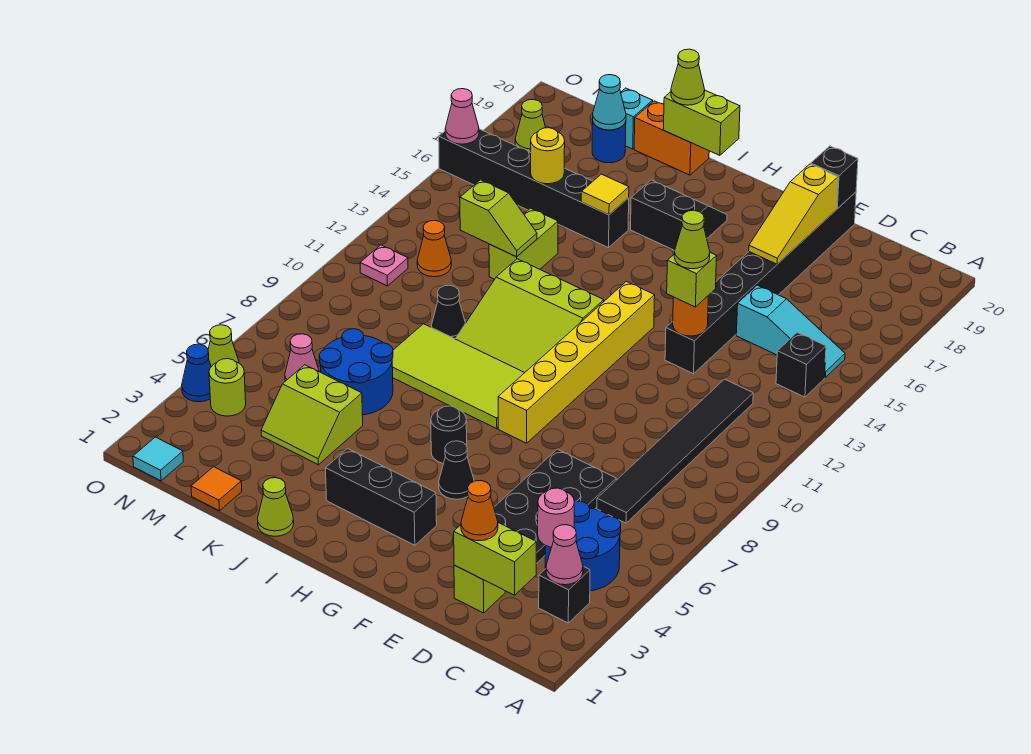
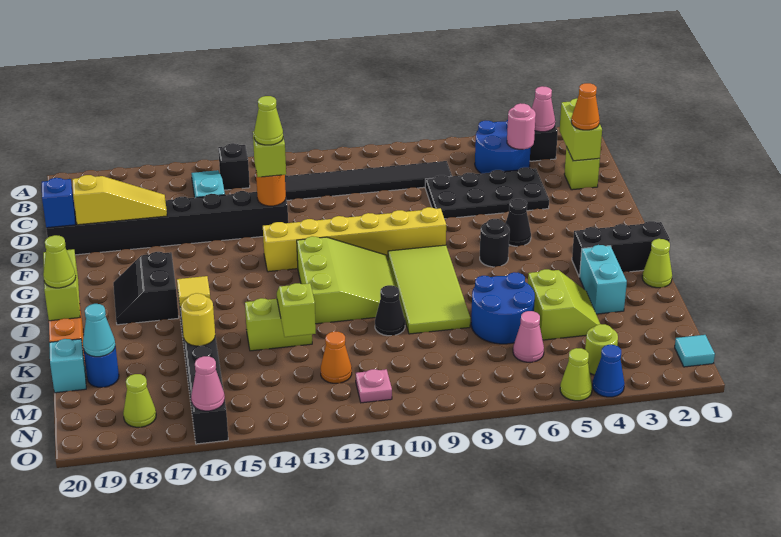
black brick E20 level 2 -> blue brick E20 level 2
black brick G3:I3 level 1 -> black brick I1:I3 level 1
none -> cyan brick J3:K3 level 1
orange tile L1 level 1 -> none

